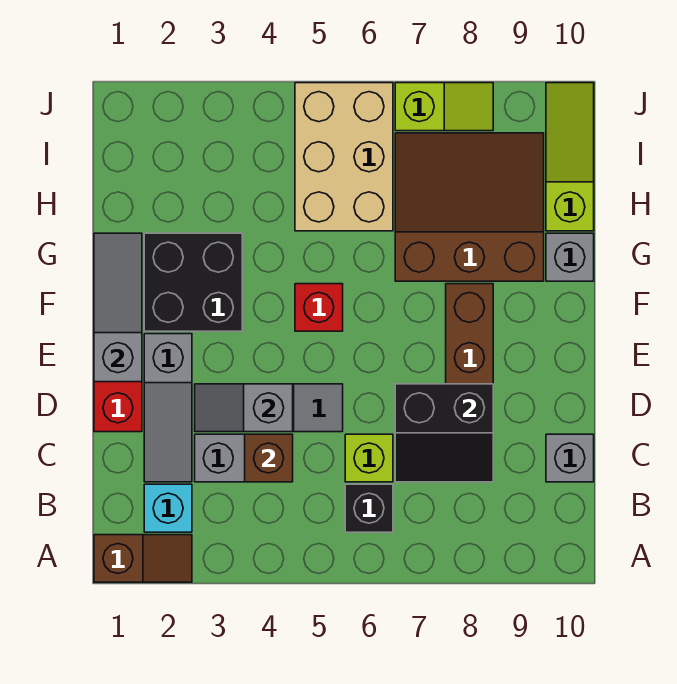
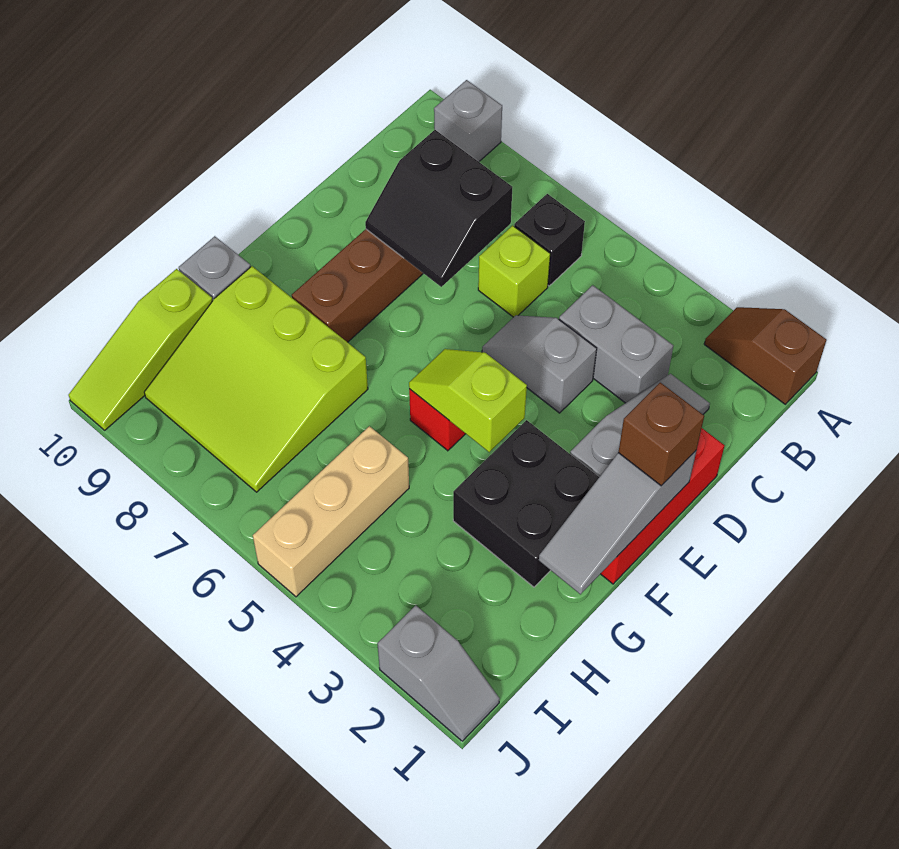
cyan brick B2 level 1 -> none
brown brick C4 level 2 -> brown brick E1 level 3
black slope C7:D8 level 2 top D -> black slope C7:D8 level 2 top C
grey brick C10 level 1 -> grey brick A9 level 1
grey slope D3:D4 level 2 top 4 -> grey slope J1:J2 level 1 top 2
brown slope G7:I9 level 1 top G -> lime slope G7:I9 level 1 top G
tan brick H5:J6 level 1 -> tan brick H5:J5 level 1
lime slope J7:J8 level 1 top 7 -> lime slope F4:F5 level 2 top 4

